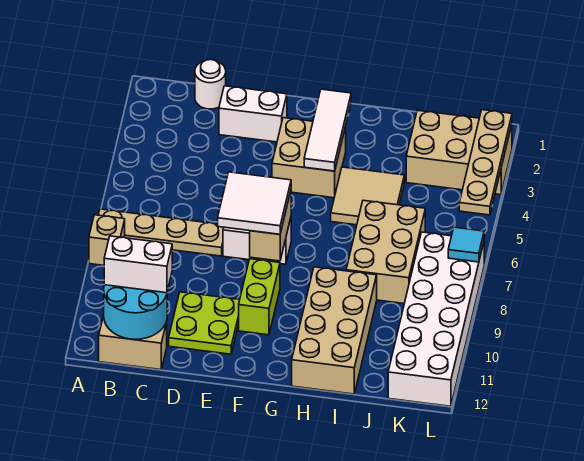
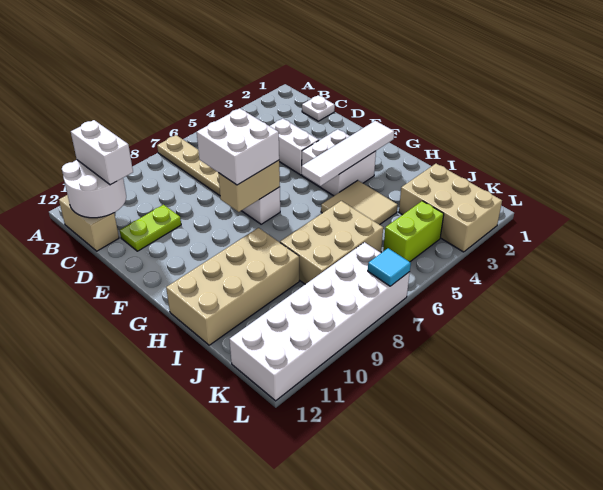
tan brick A8 level 1 -> none
cyan round brick B11:C12 level 2 -> white round brick B11:C12 level 2
white round brick C1 level 1 -> white plate C1 level 1
white brick D2:E2 level 1 -> white brick D4:E4 level 1
lime plate D10:E11 level 1 -> lime plate D10:D11 level 1
white tile E7:F8 level 3 -> white brick E7:F8 level 3
tan brick F3:G4 level 1 -> white brick F3:G4 level 1
lime brick F9:F10 level 1 -> lime brick K4:K5 level 1
white tile G2:G4 level 2 -> white tile G2:G5 level 2
tan plate L2:L5 level 2 -> none

